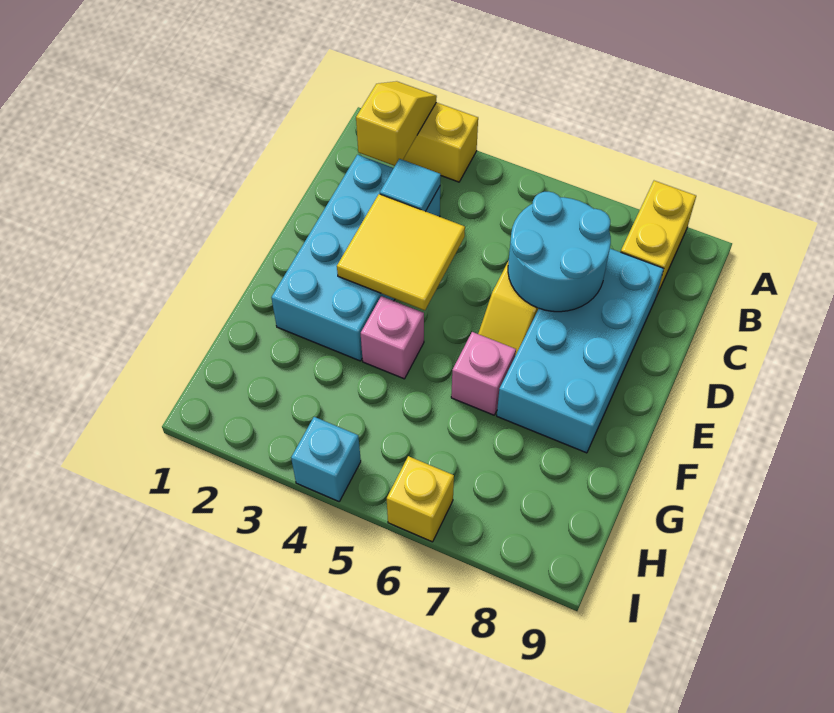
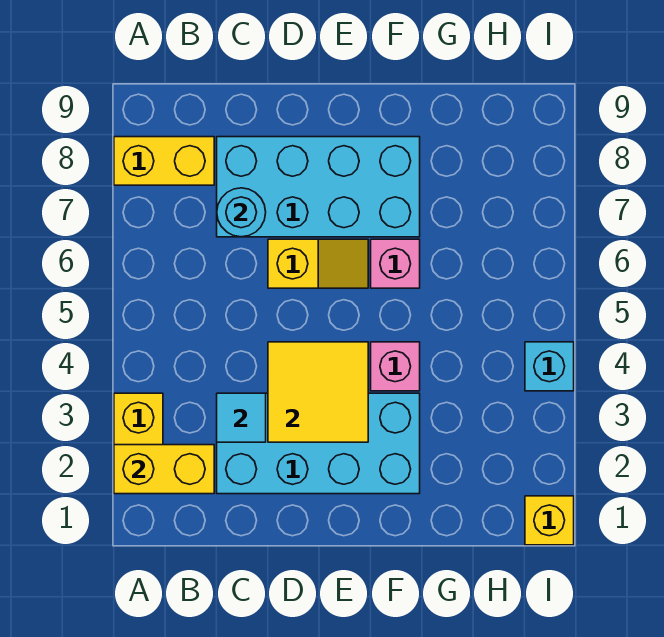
yellow slope A2:B2 level 2 top B -> yellow brick A2:B2 level 2
cyan round brick C6:D7 level 2 -> cyan round brick C7 level 2
yellow brick I6 level 1 -> yellow brick I1 level 1

